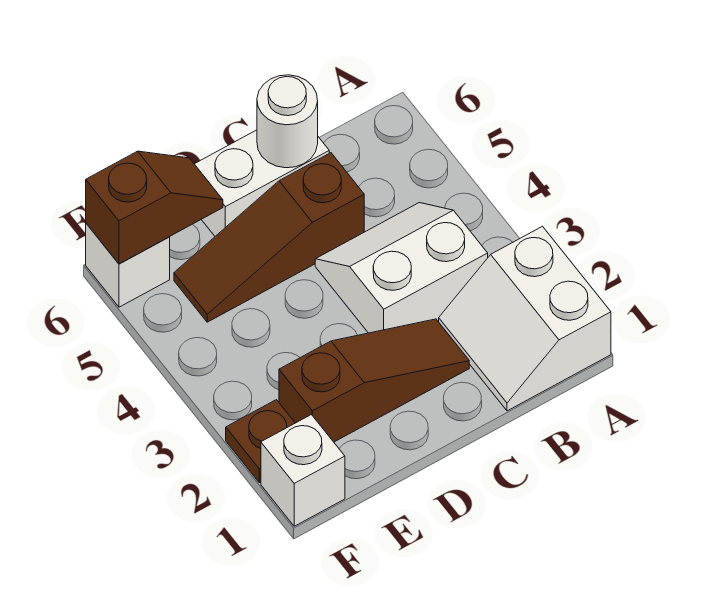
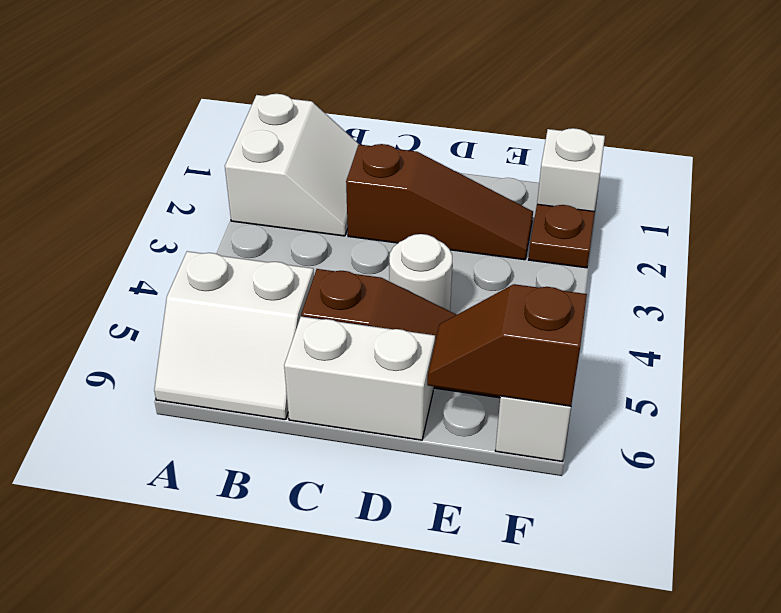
white slope B3:C4 level 1 top 3 -> white slope A5:B6 level 1 top 5
brown slope C2:E2 level 1 top E -> brown slope C2:E2 level 1 top C
white round brick C6 level 2 -> white round brick D4 level 1

